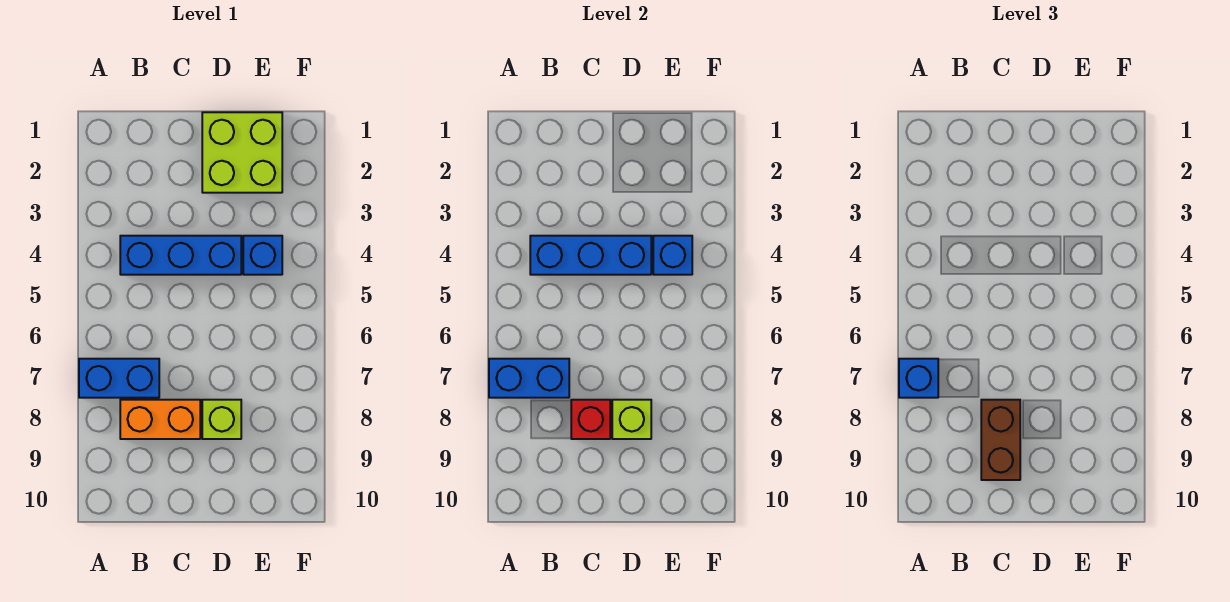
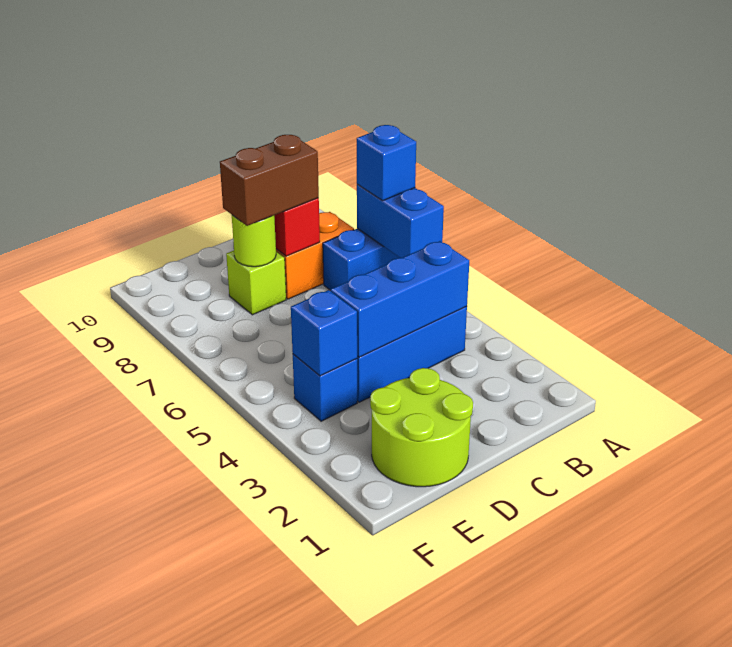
blue brick A7:B7 level 2 -> blue brick A6:A7 level 2
brown brick C8:C9 level 3 -> brown brick C8:D8 level 3
lime brick D1:E2 level 1 -> lime round brick D1:E2 level 1
lime brick D8 level 2 -> lime round brick D8 level 2

